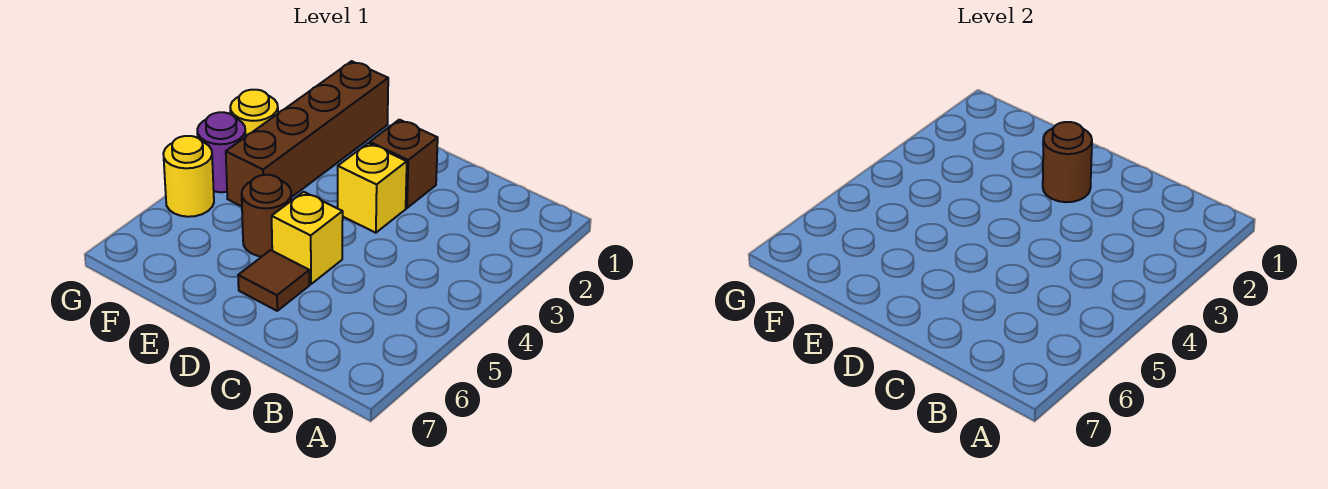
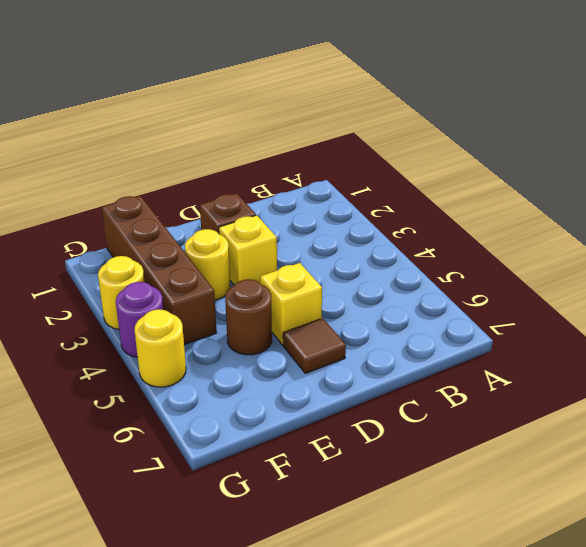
brown round brick D2 level 2 -> none
none -> yellow round brick E3 level 1

